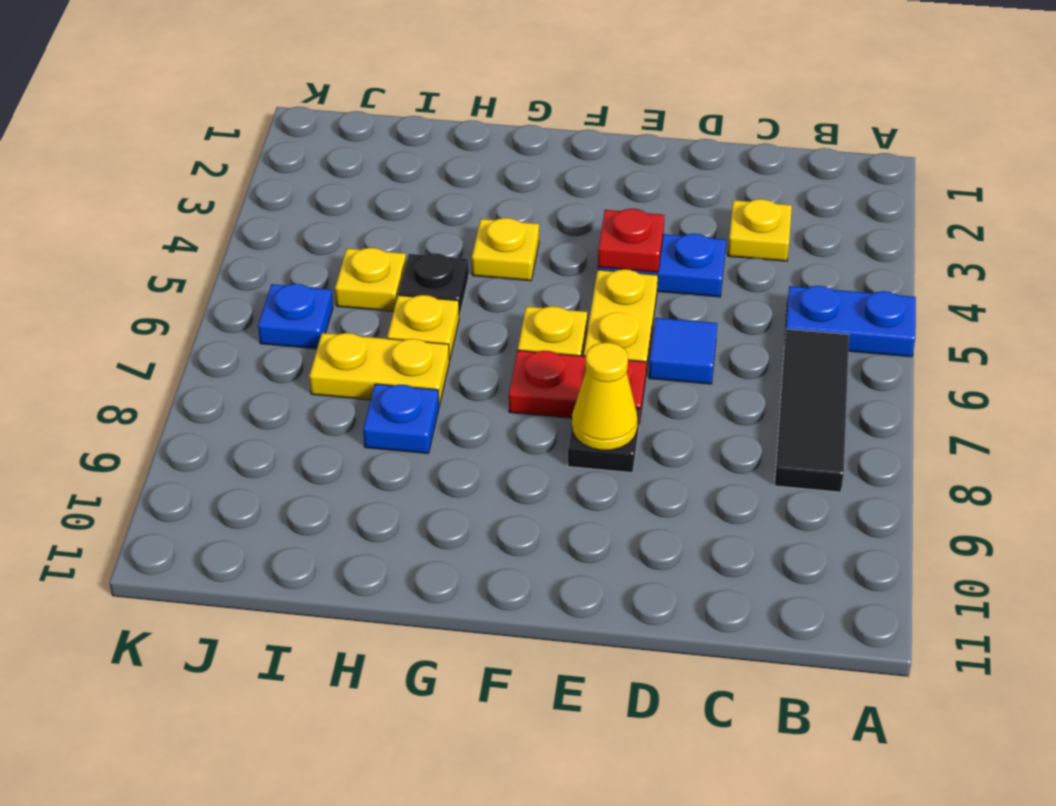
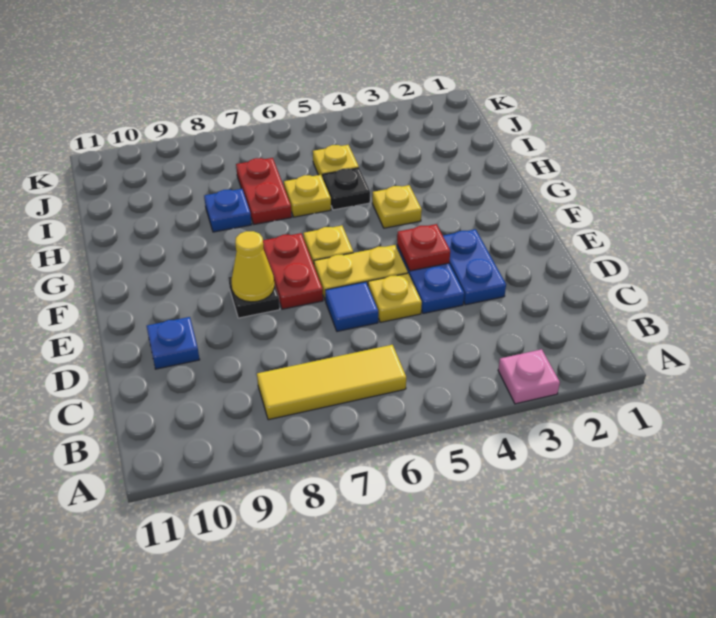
none -> pink plate A3 level 1
blue plate A5:B5 level 1 -> blue plate D3:E3 level 1
black tile B6:B8 level 1 -> yellow tile B6:B8 level 1
yellow plate C3 level 1 -> yellow plate D5 level 1
yellow plate H7:I7 level 1 -> red plate H7:I7 level 1
blue plate J6 level 1 -> blue plate D10 level 1

